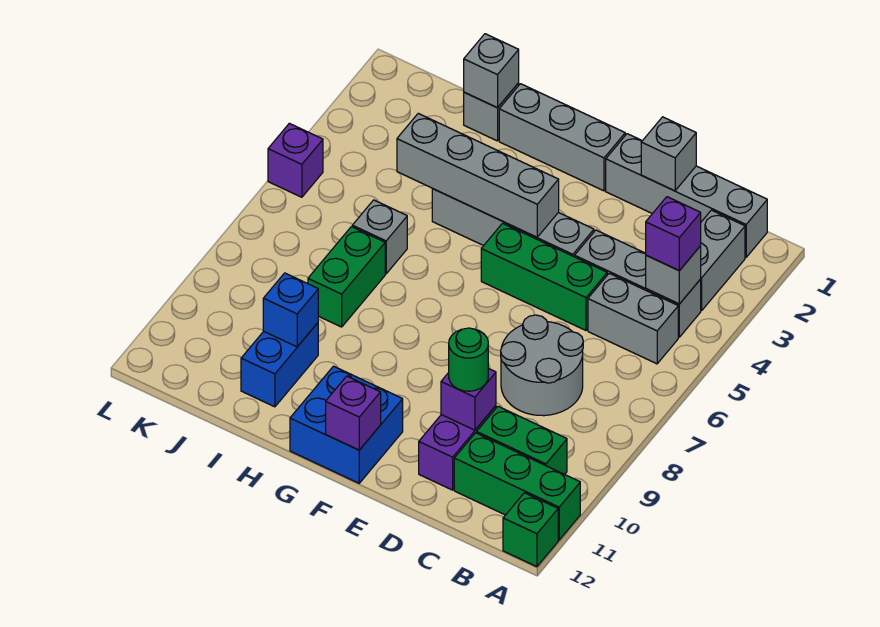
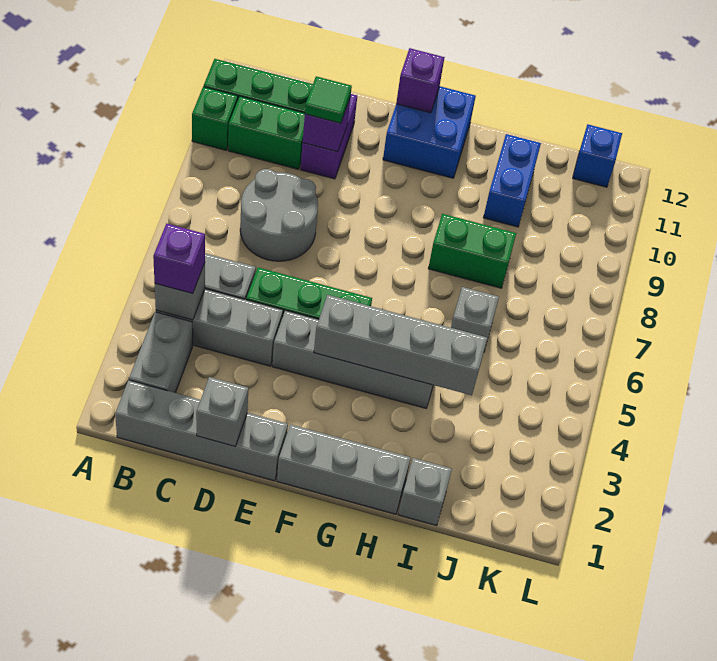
green brick A12 level 1 -> green brick A10 level 1
green round brick D10 level 3 -> green tile D10 level 3
grey brick I1 level 2 -> none
green brick I7:I8 level 1 -> green brick H8:I8 level 1
blue brick I10 level 2 -> blue brick K12 level 1
purple brick L5 level 1 -> none

